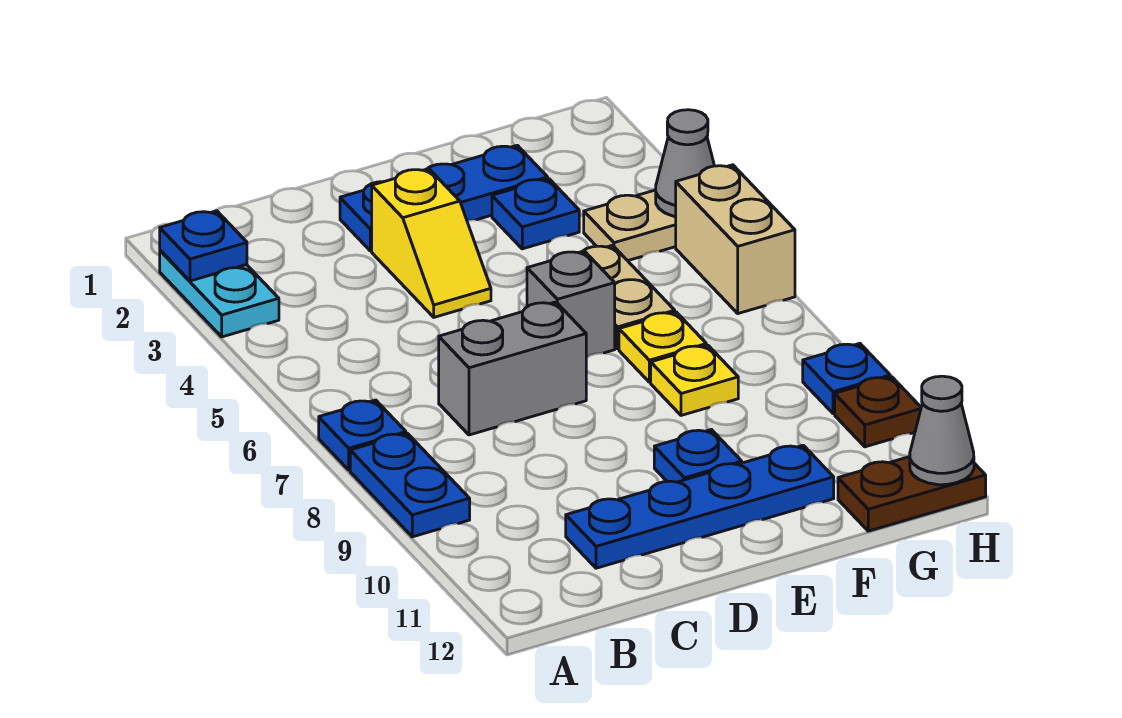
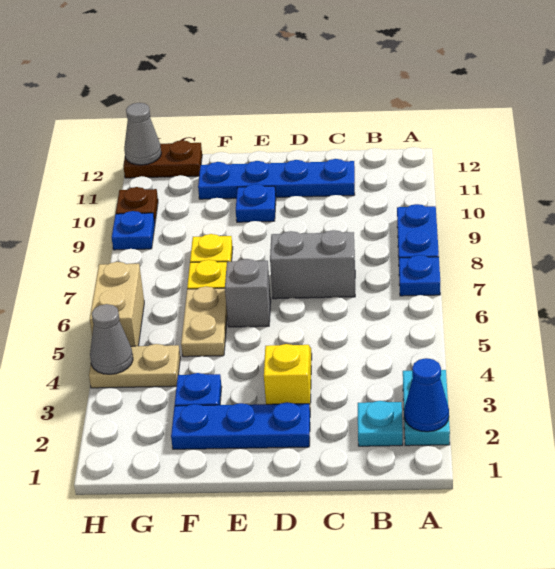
blue plate A2 level 2 -> blue cone A2 level 2
none -> cyan plate B2 level 1

